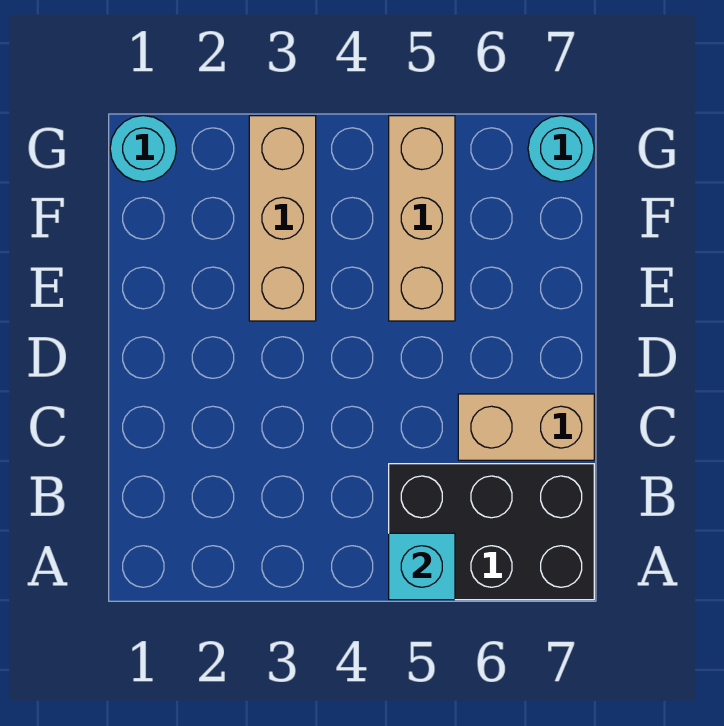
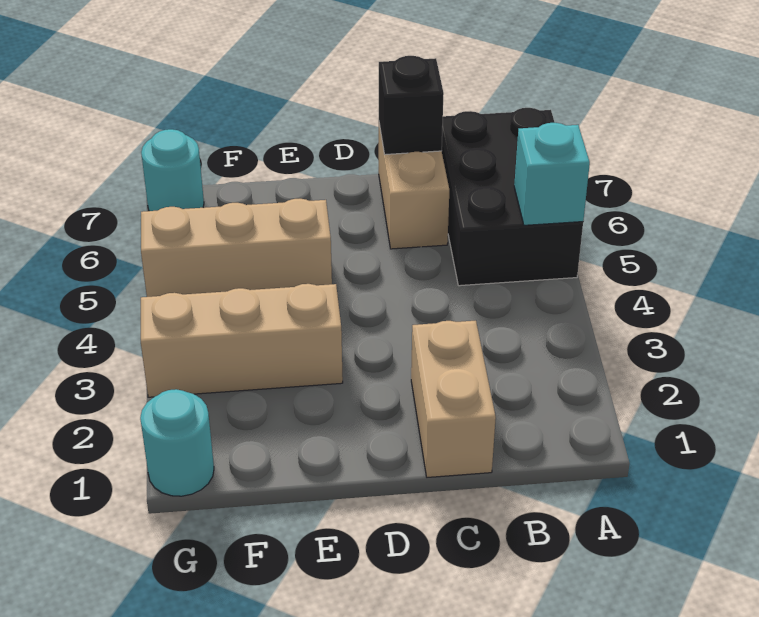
none -> tan brick C1:C2 level 1
none -> black brick C7 level 2

